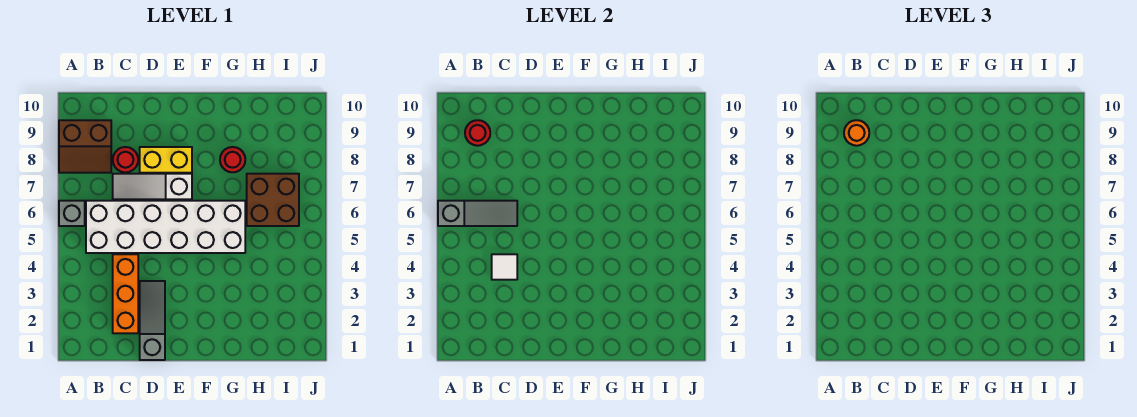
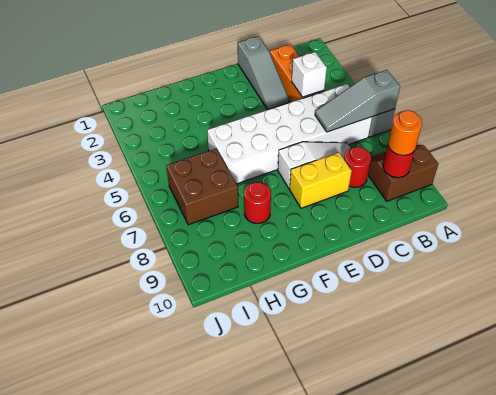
white tile C4 level 2 -> white brick C4 level 2

